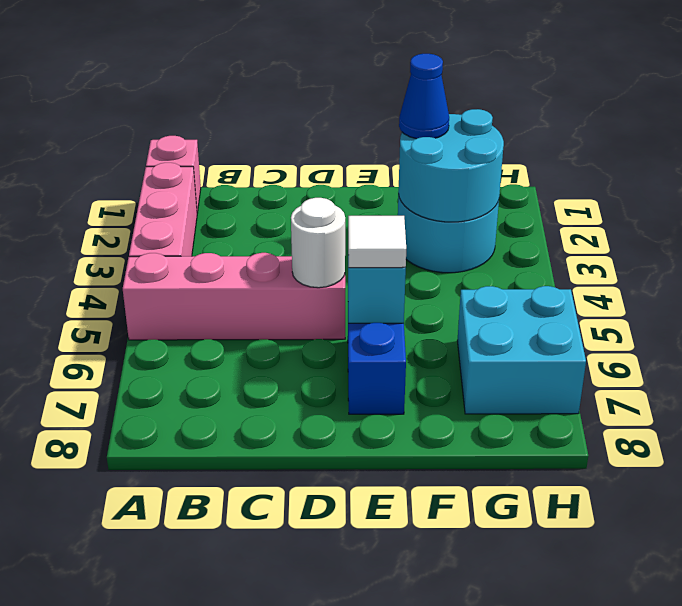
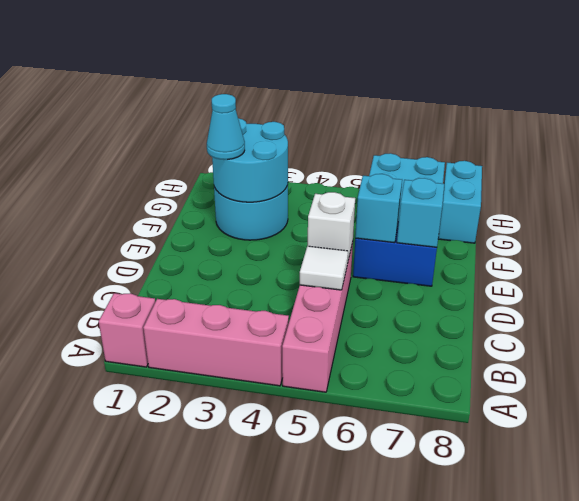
white round brick D5 level 2 -> white brick D5 level 2
white tile E6 level 3 -> white tile C5 level 2
none -> cyan brick E7 level 2
blue cone F2 level 3 -> cyan cone F2 level 3
none -> cyan brick G8:H8 level 1

